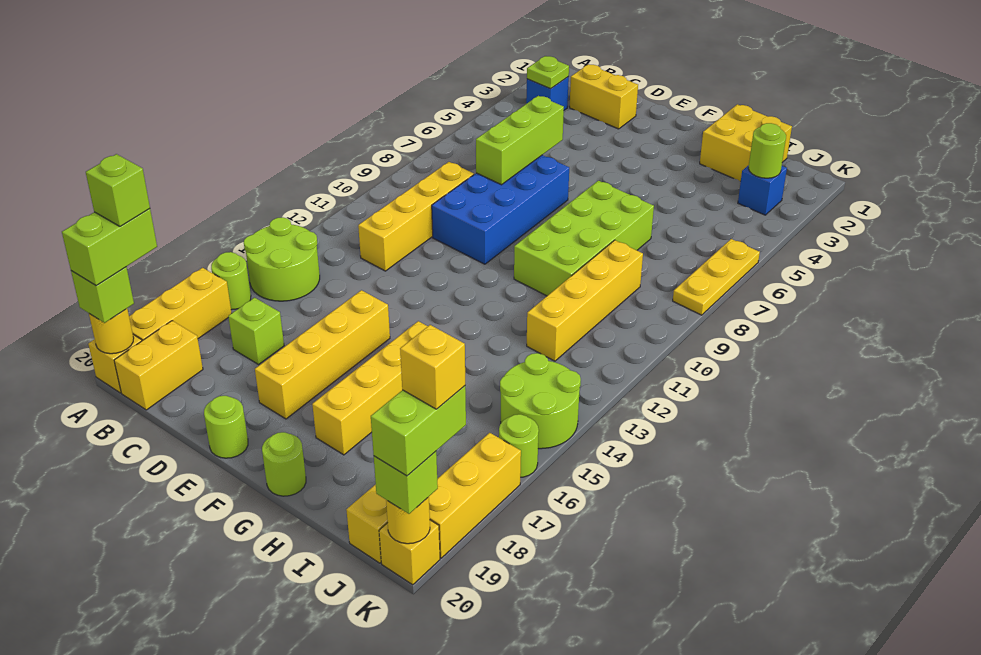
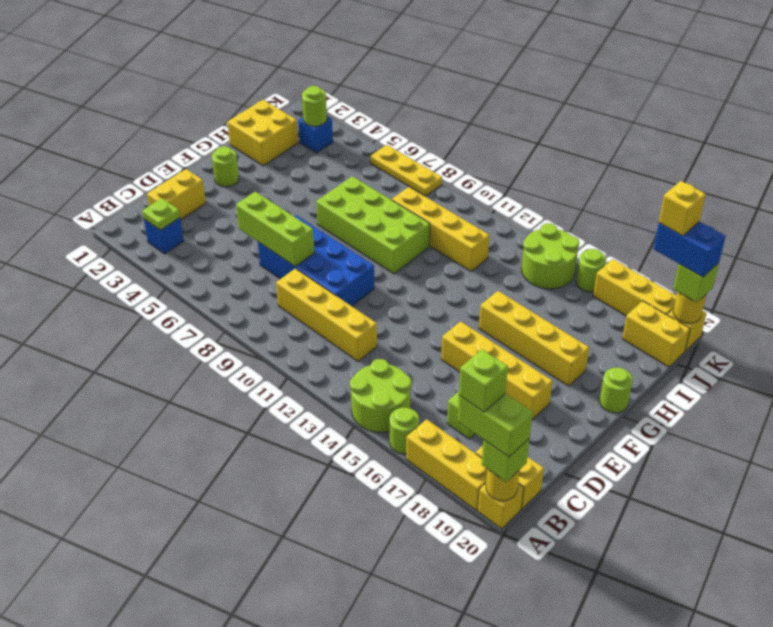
lime round brick E20 level 1 -> lime round brick F2 level 1
lime brick K19:K20 level 4 -> blue brick K19:K20 level 4

